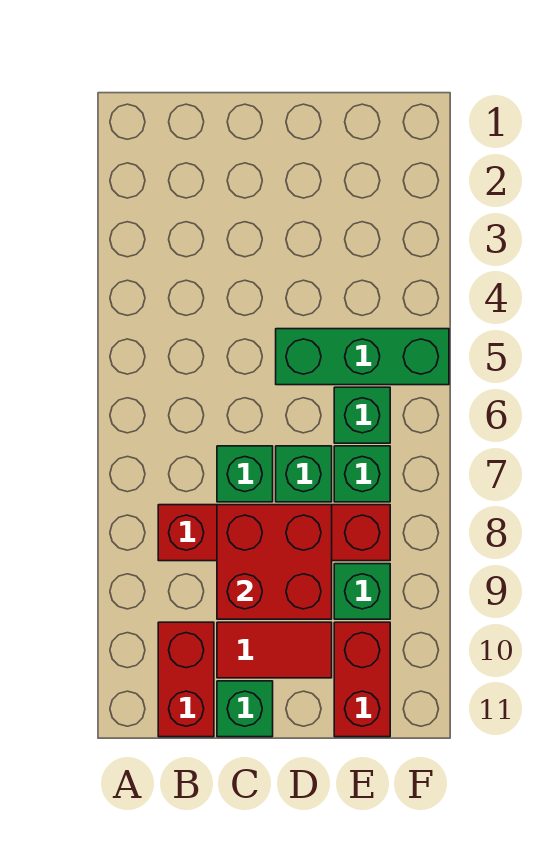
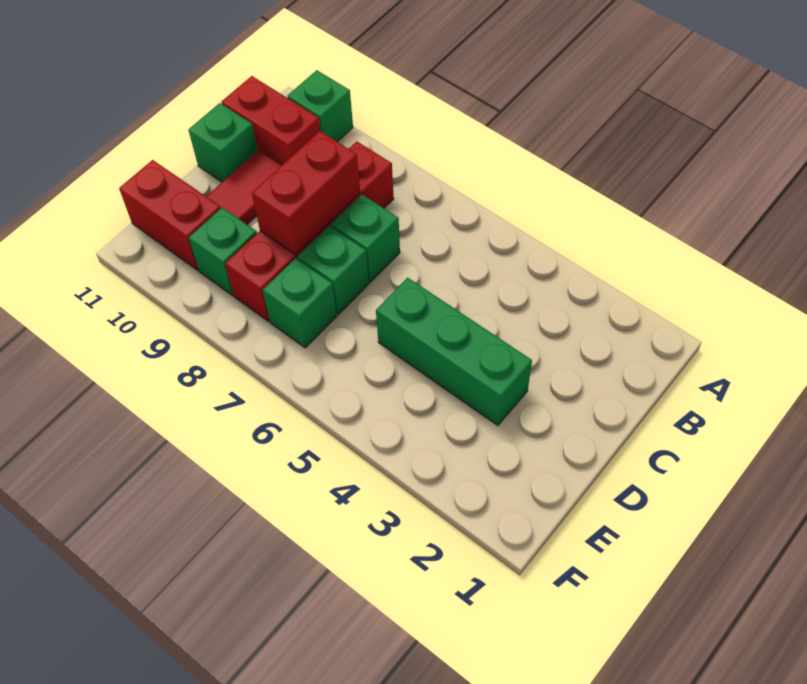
red brick C8:D9 level 2 -> red brick C8:D8 level 2
green brick D5:F5 level 1 -> green brick D3:D5 level 1
green brick E6 level 1 -> green brick A10 level 1

